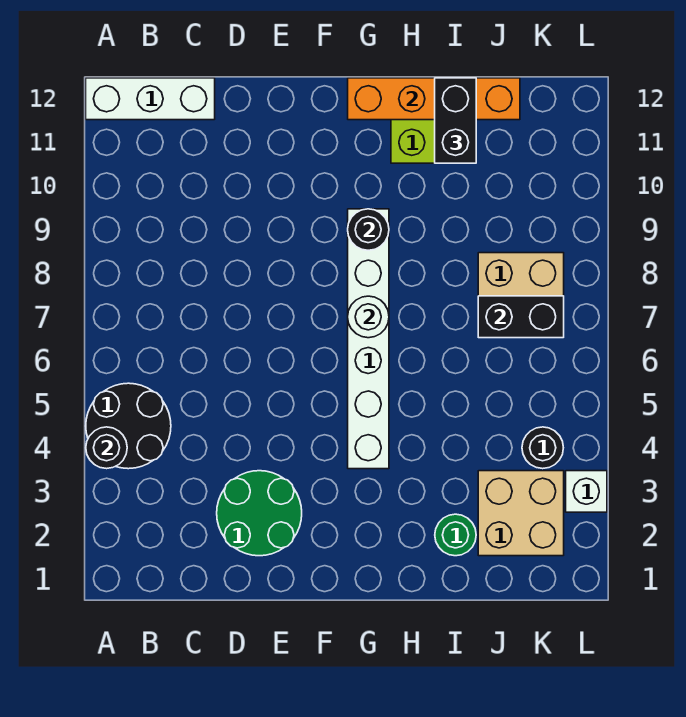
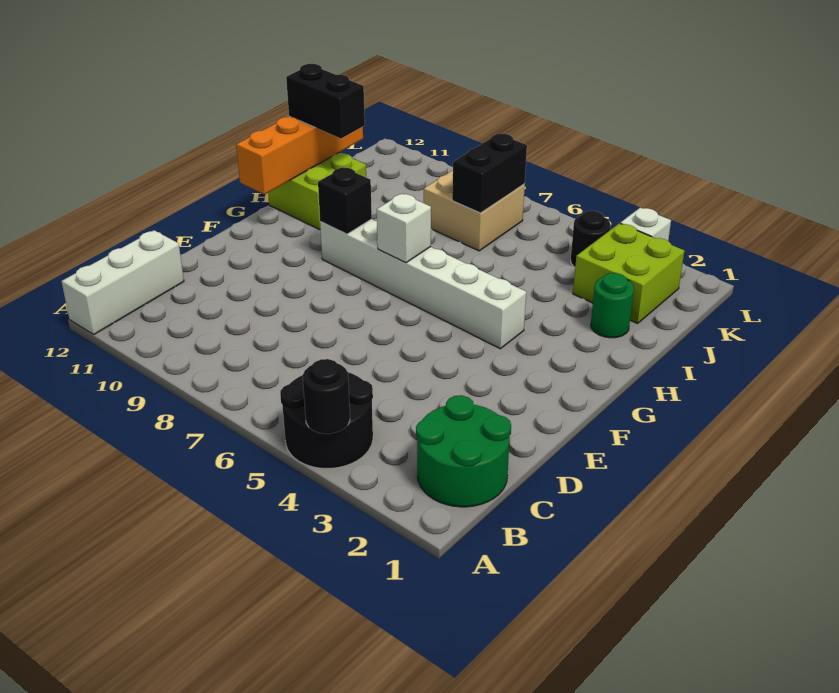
green round brick D2:E3 level 1 -> green round brick B1:C2 level 1
white round brick G7 level 2 -> white brick G7 level 2
black round brick G9 level 2 -> black brick G9 level 2
tan brick J2:K3 level 1 -> lime brick J2:K3 level 1

